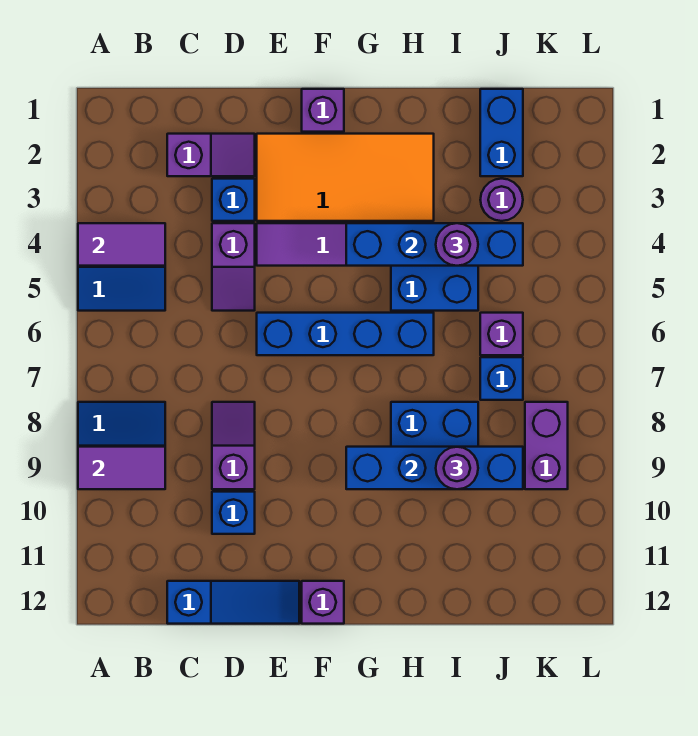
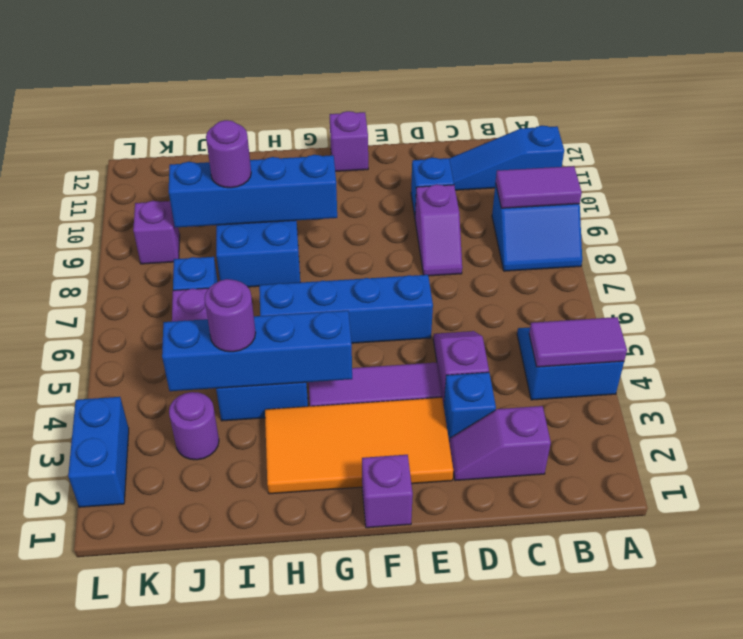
blue slope C12:E12 level 1 top C -> blue slope A11:C11 level 1 top A
blue brick J1:J2 level 1 -> blue brick L2:L3 level 1
purple brick K8:K9 level 1 -> purple brick K9 level 1

